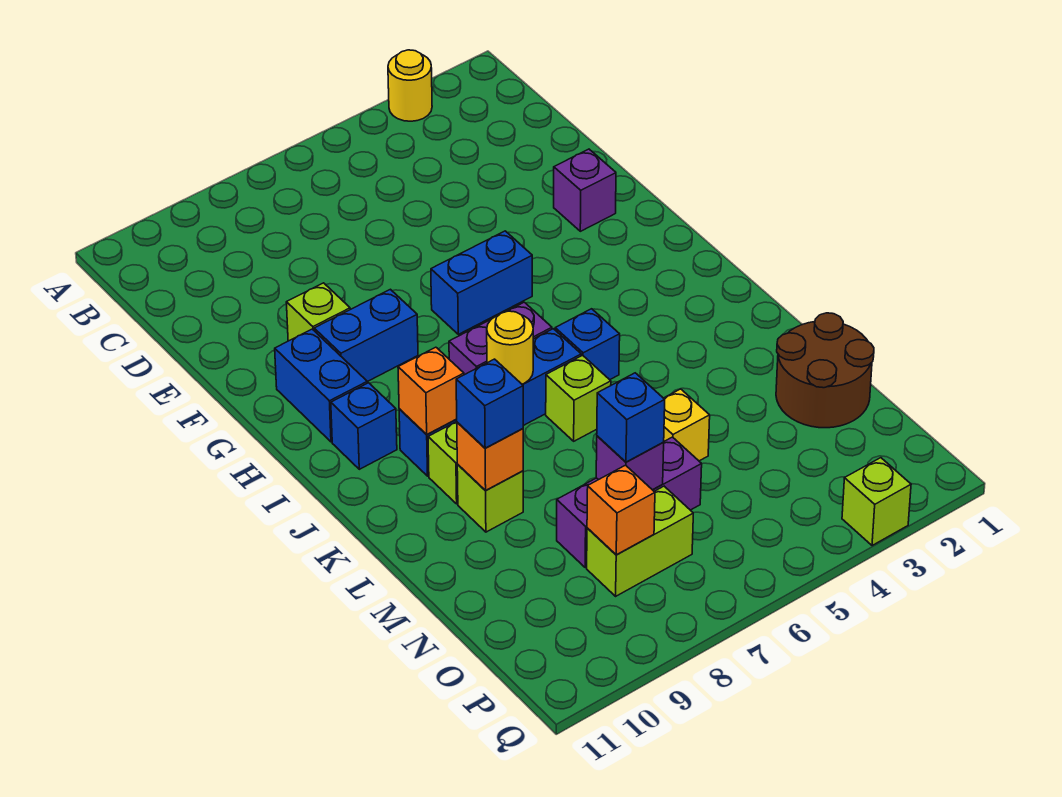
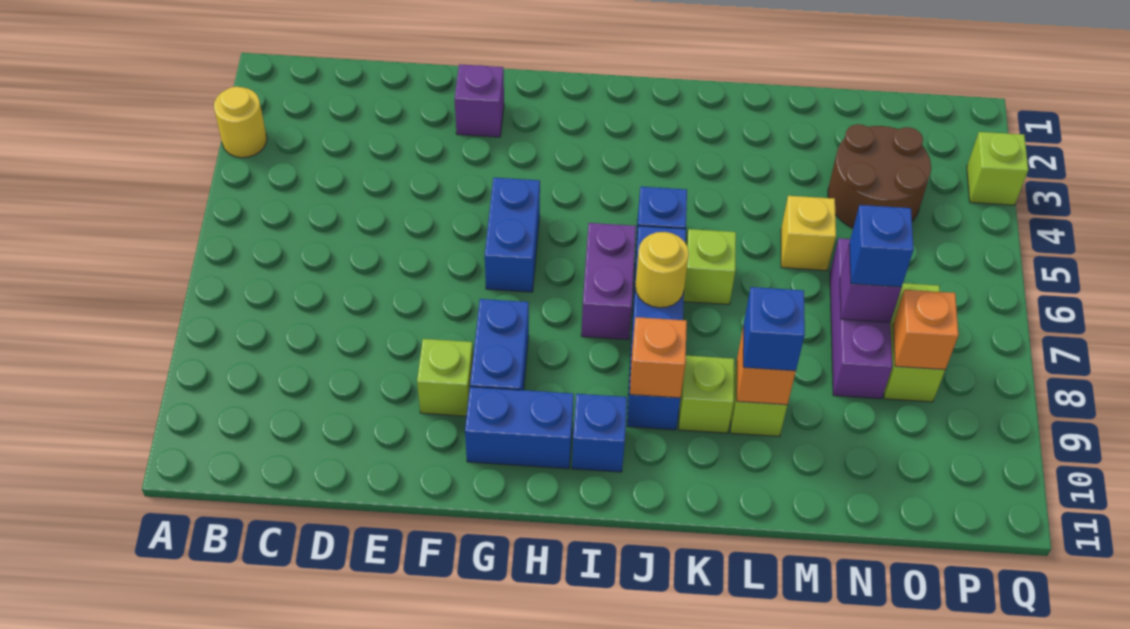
brown round brick M1:N2 level 1 -> brown round brick N3:O4 level 1

